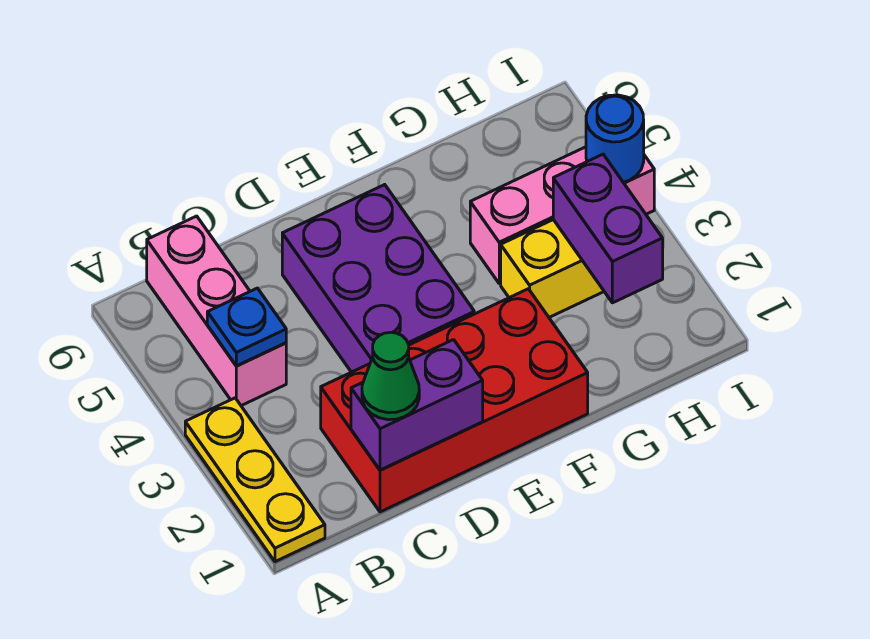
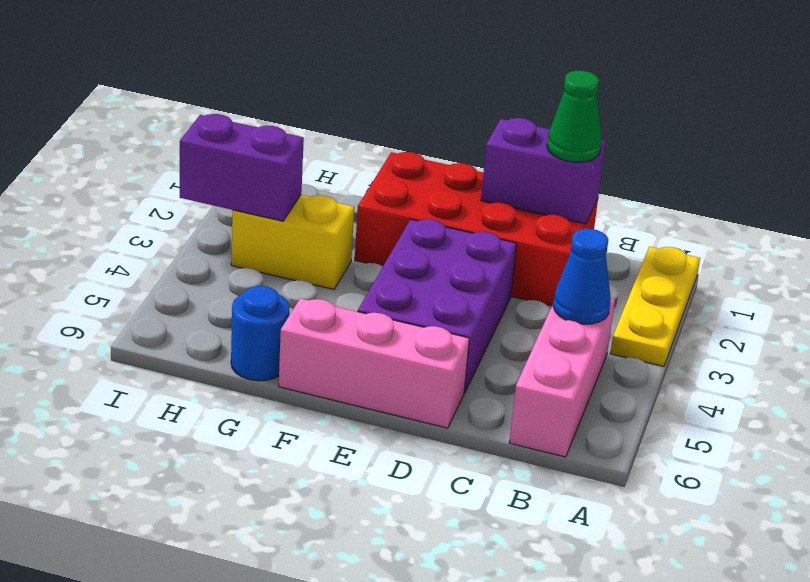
blue plate B4 level 2 -> blue cone B4 level 2
pink brick G4:I4 level 1 -> pink brick D6:F6 level 1
purple brick H2:H3 level 2 -> purple brick H3:I3 level 2
blue round brick I4 level 2 -> blue round brick G6 level 1

